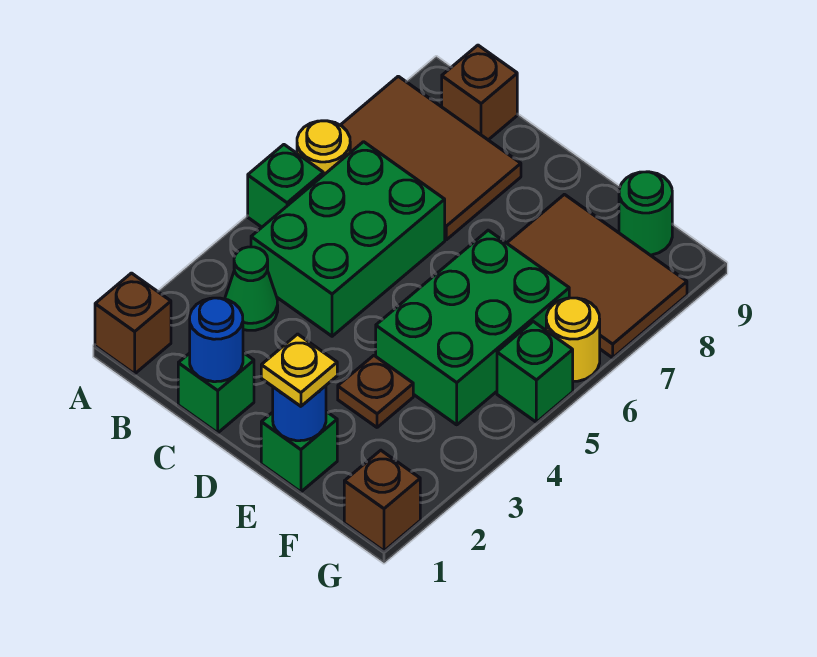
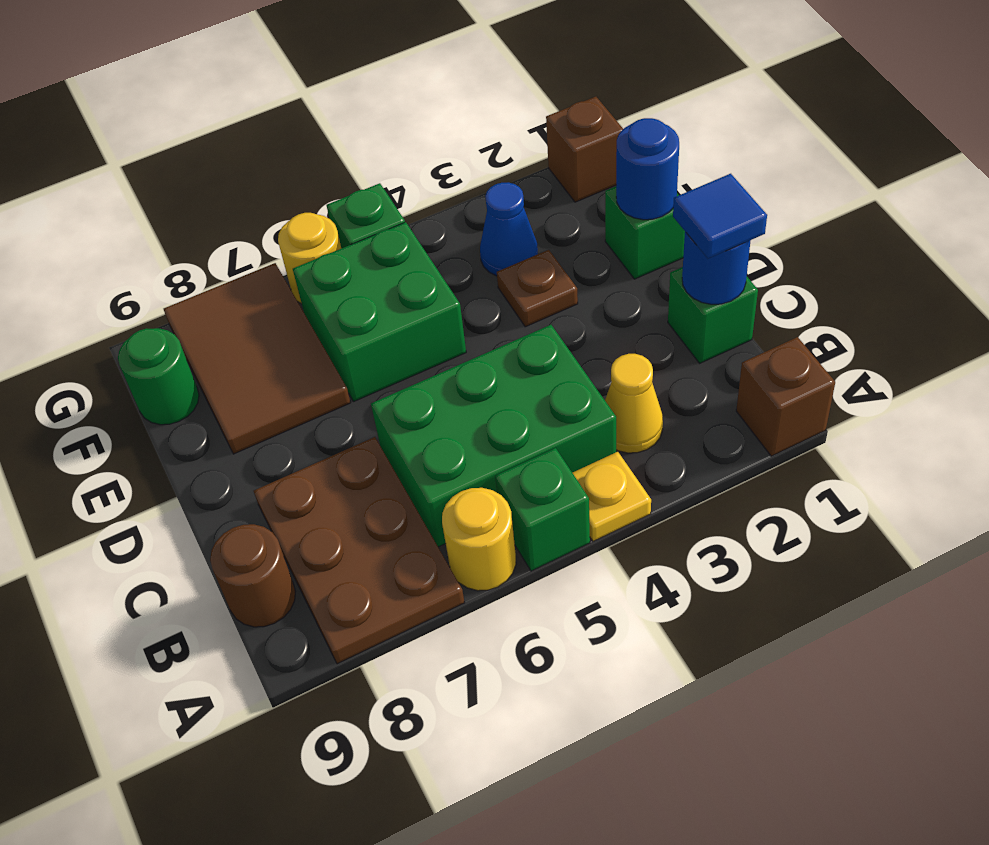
brown tile A7:C8 level 1 -> brown plate A7:C8 level 1
green cone B3 level 1 -> yellow cone B3 level 1
brown brick B9 level 1 -> brown round brick B9 level 1
none -> blue tile C1 level 3
yellow plate E1 level 3 -> yellow plate A4 level 1
green brick E4:F6 level 1 -> green brick E5:F6 level 1
none -> blue cone F3 level 1

